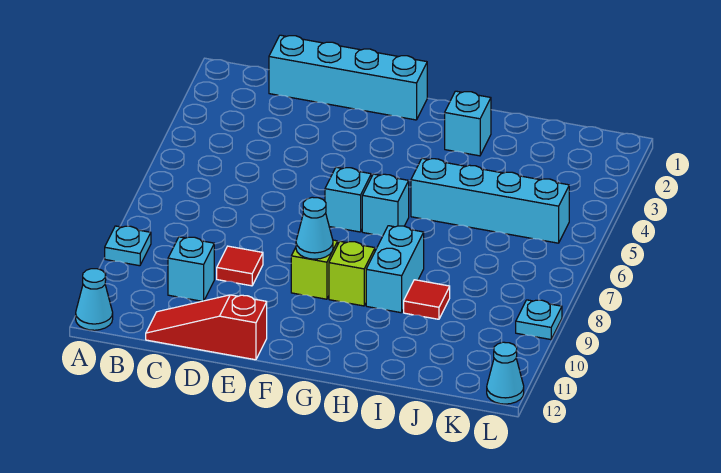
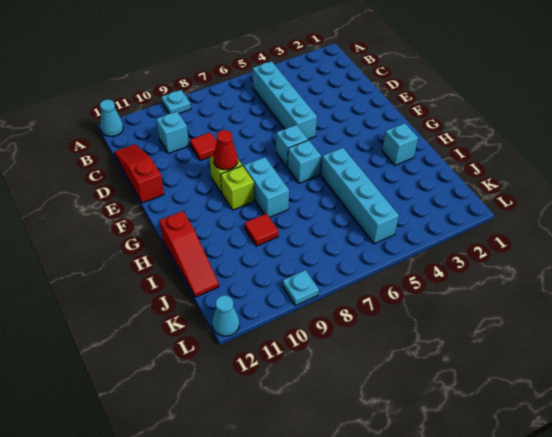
cyan brick C1:F1 level 1 -> cyan brick B5:E5 level 1
cyan cone F9 level 2 -> red cone F9 level 2
cyan brick H8:H9 level 1 -> cyan brick G8:H8 level 1
none -> red slope H12:J12 level 1 top H

